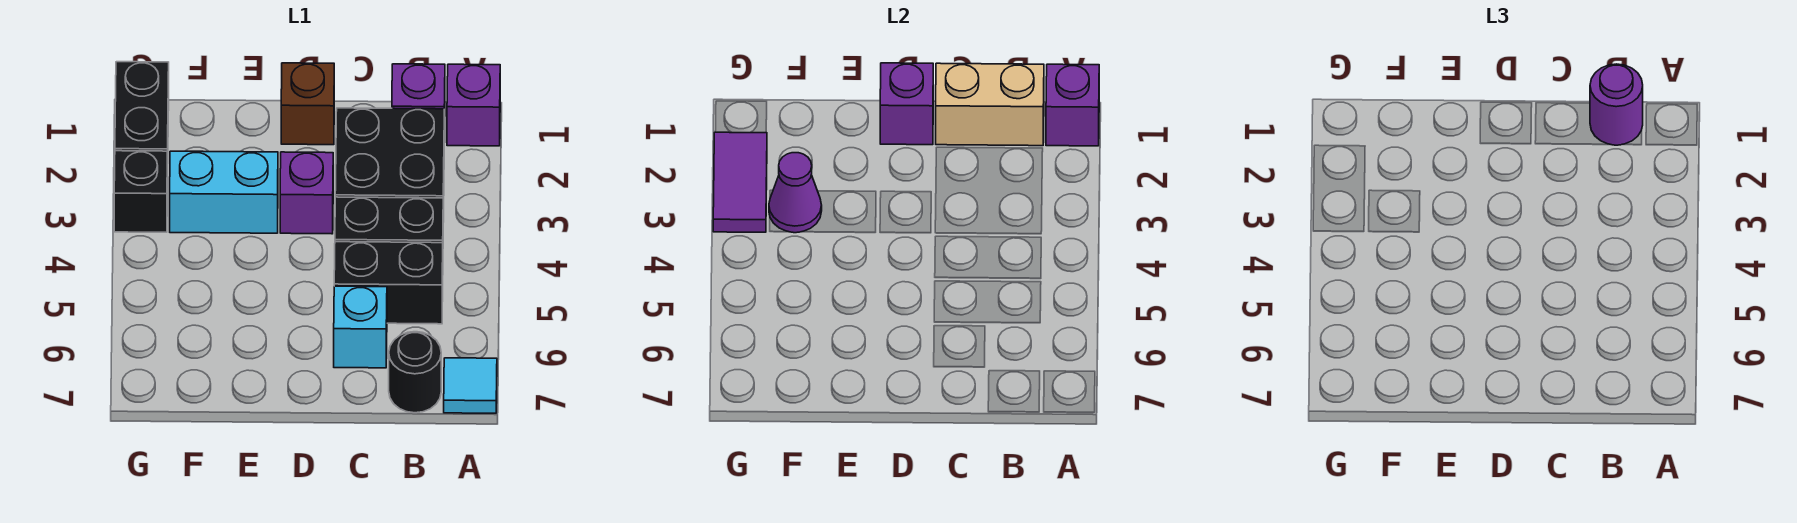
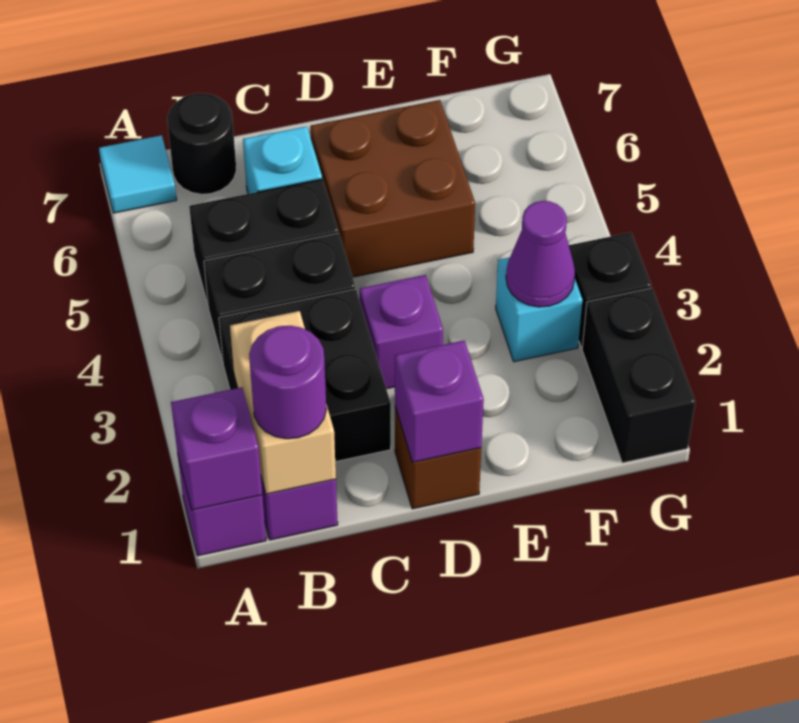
tan brick B1:C1 level 2 -> tan brick B1:B2 level 2
none -> brown brick D5:E6 level 1
cyan brick E3:F3 level 1 -> cyan brick F3 level 1
purple tile G2:G3 level 2 -> none

